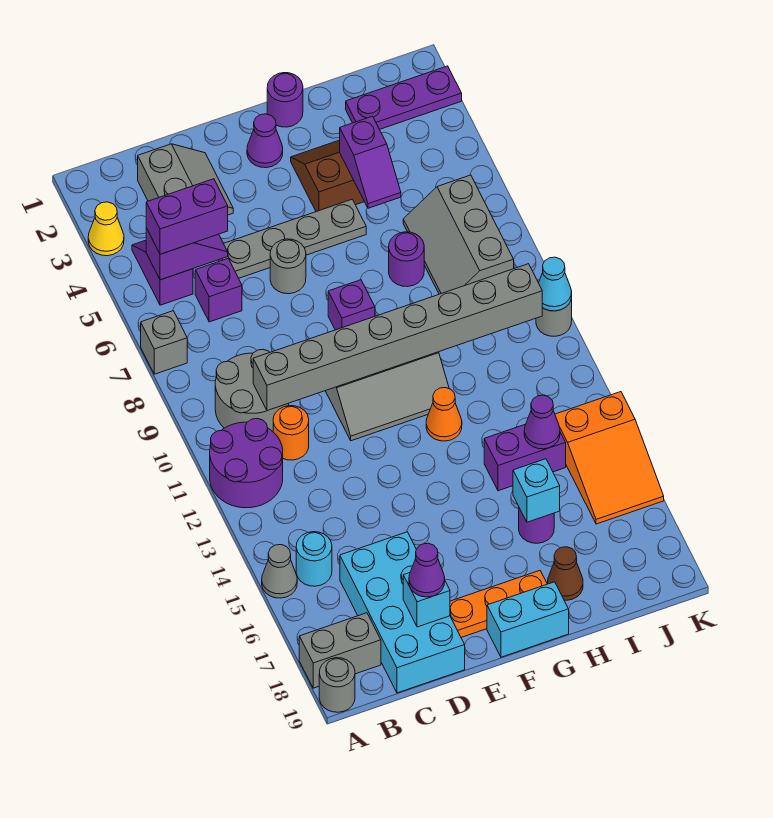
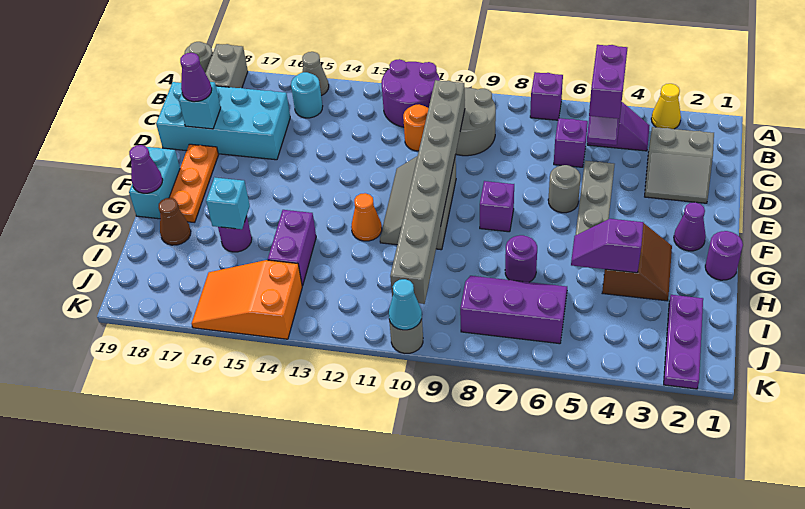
grey brick A7 level 1 -> purple brick A7 level 1
grey slope I6:J8 level 1 top J -> purple slope I6:J8 level 1 top J
purple cone I14 level 2 -> purple cone G19 level 2

